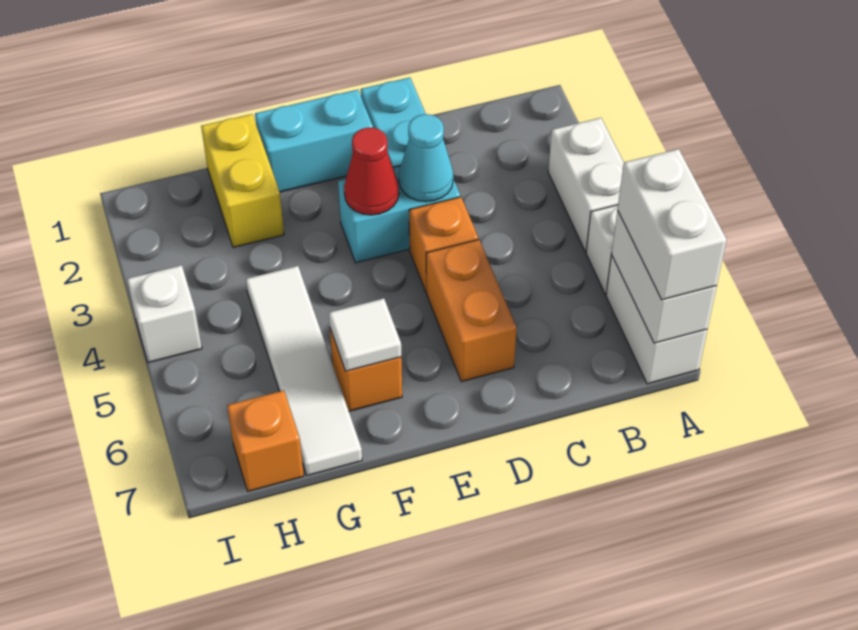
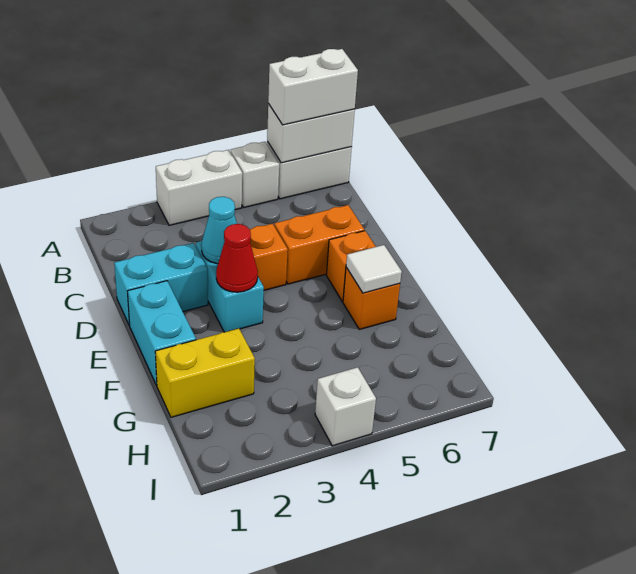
white tile G4:G7 level 1 -> none
orange brick H7 level 1 -> orange brick E6 level 1

